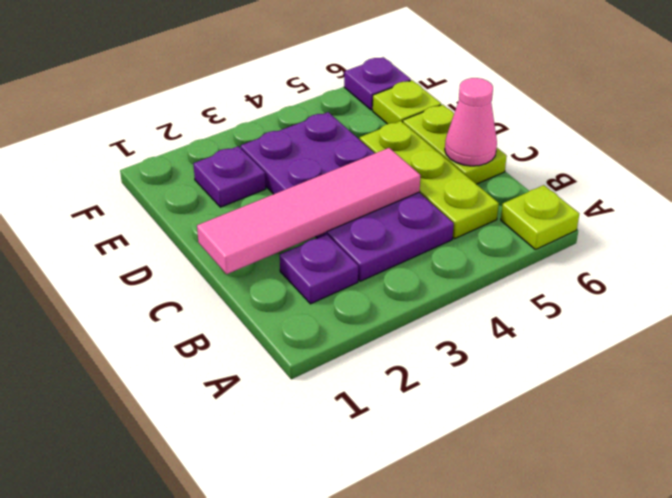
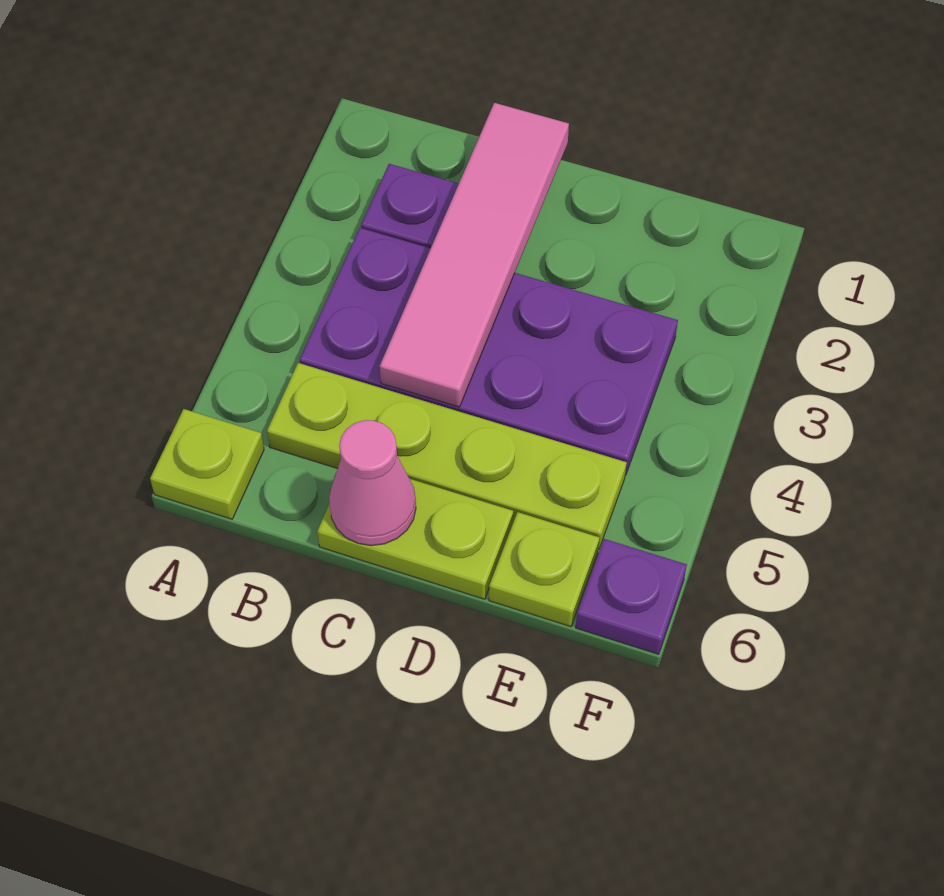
lime plate B5:D5 level 1 -> lime plate B5:E5 level 1
purple plate E2 level 1 -> none

